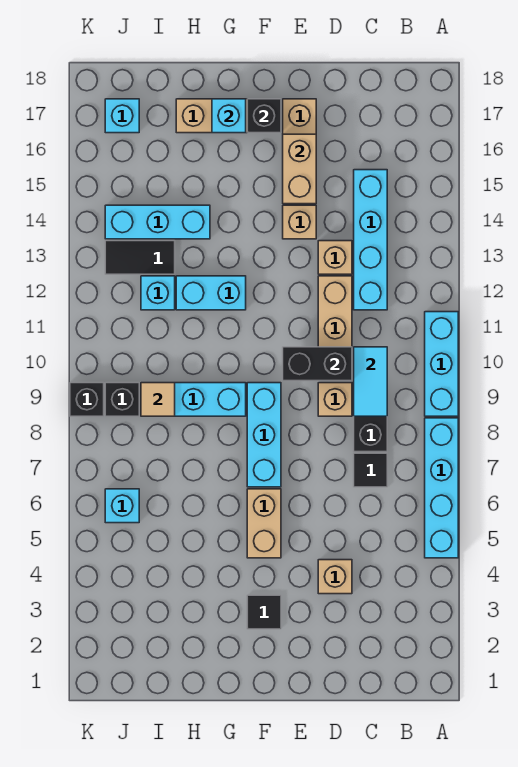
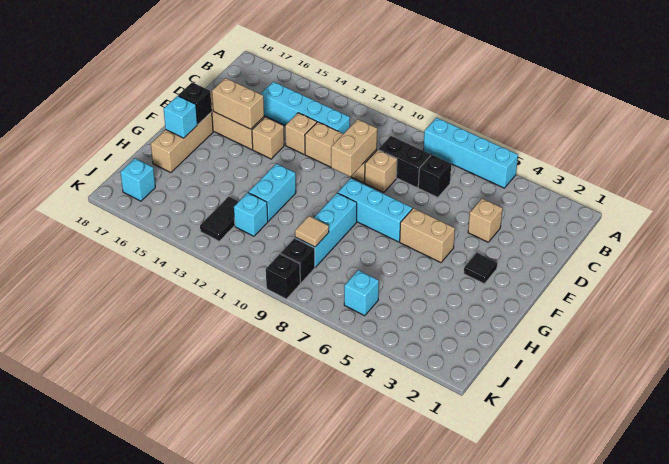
cyan brick A9:A11 level 1 -> none
black tile C7 level 1 -> black brick C7 level 1
cyan tile C9:C10 level 2 -> none
black brick D10:E10 level 2 -> tan brick D10:E10 level 2
cyan brick H14:J14 level 1 -> none

